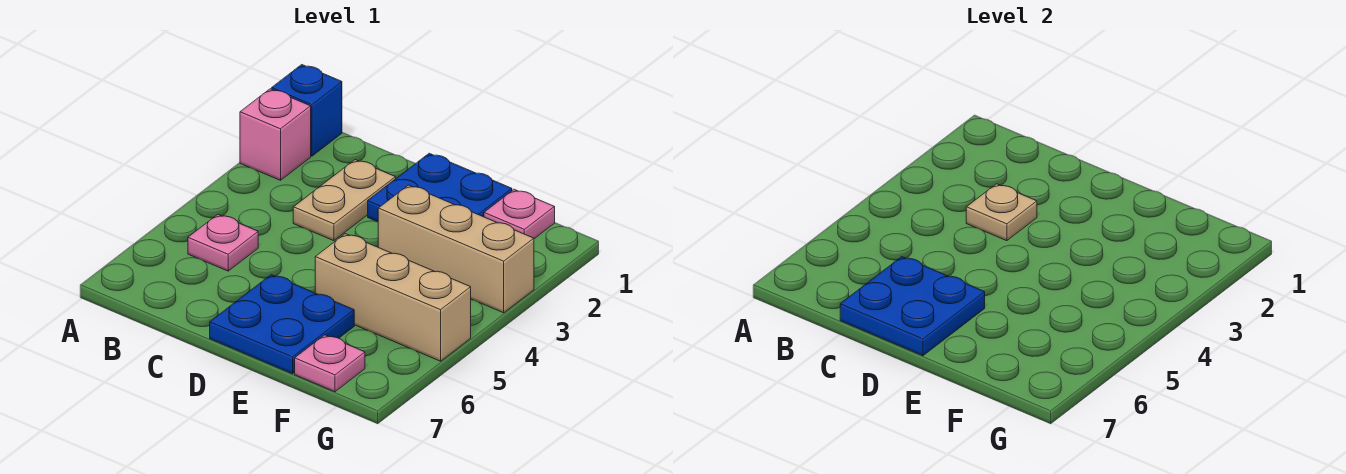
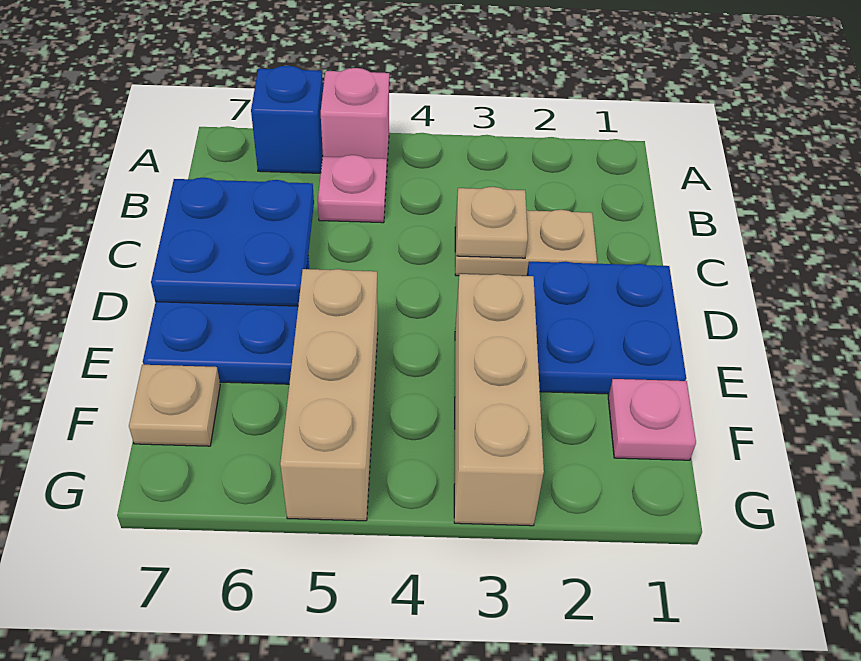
blue brick A1 level 1 -> blue brick A6 level 1
pink brick A2 level 1 -> pink brick A5 level 1
pink plate F7 level 1 -> tan plate F7 level 1

